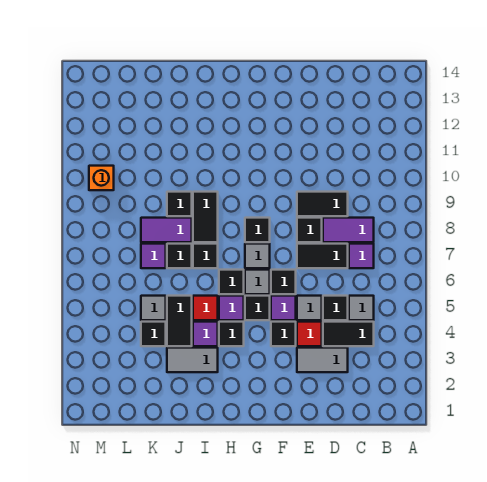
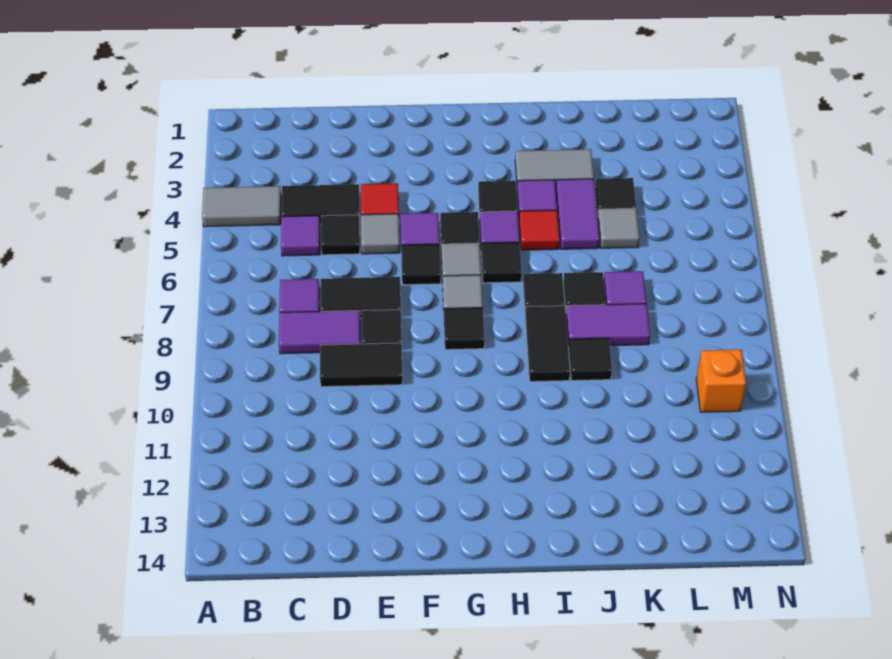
grey tile C5 level 1 -> purple tile C5 level 1
grey tile D3:E3 level 1 -> grey tile A4:B4 level 1
black tile F4 level 1 -> none
black tile J4:J5 level 1 -> purple tile J4:J5 level 1

